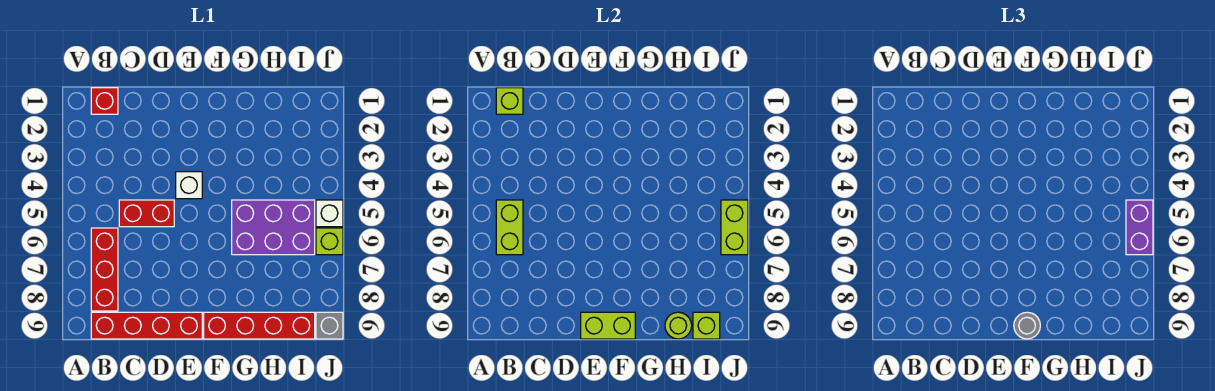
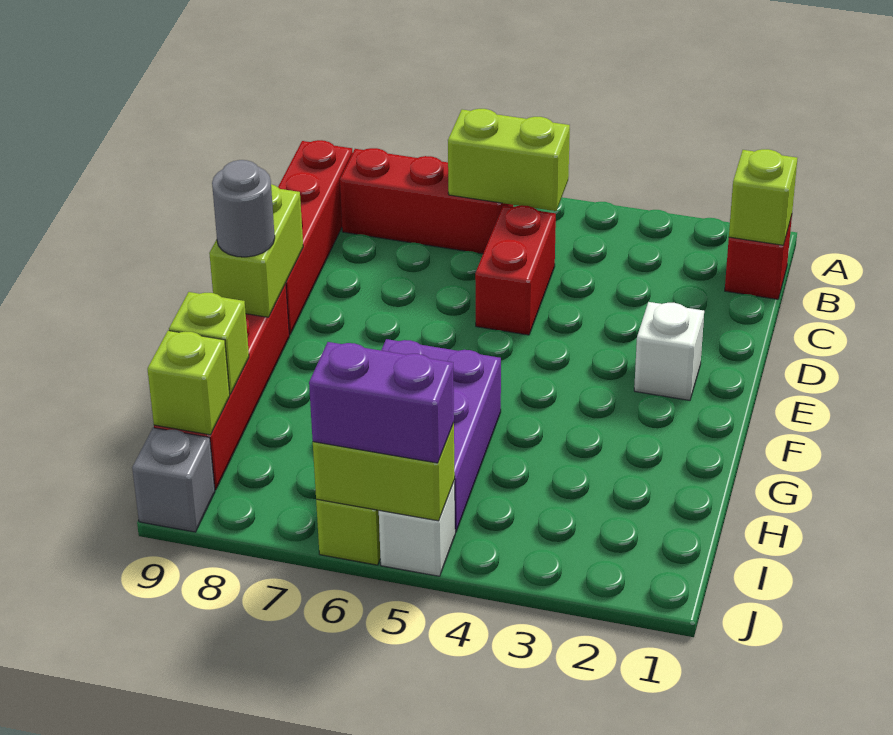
white brick E4 level 1 -> white brick E2 level 1
lime round brick H9 level 2 -> lime brick H9 level 2

